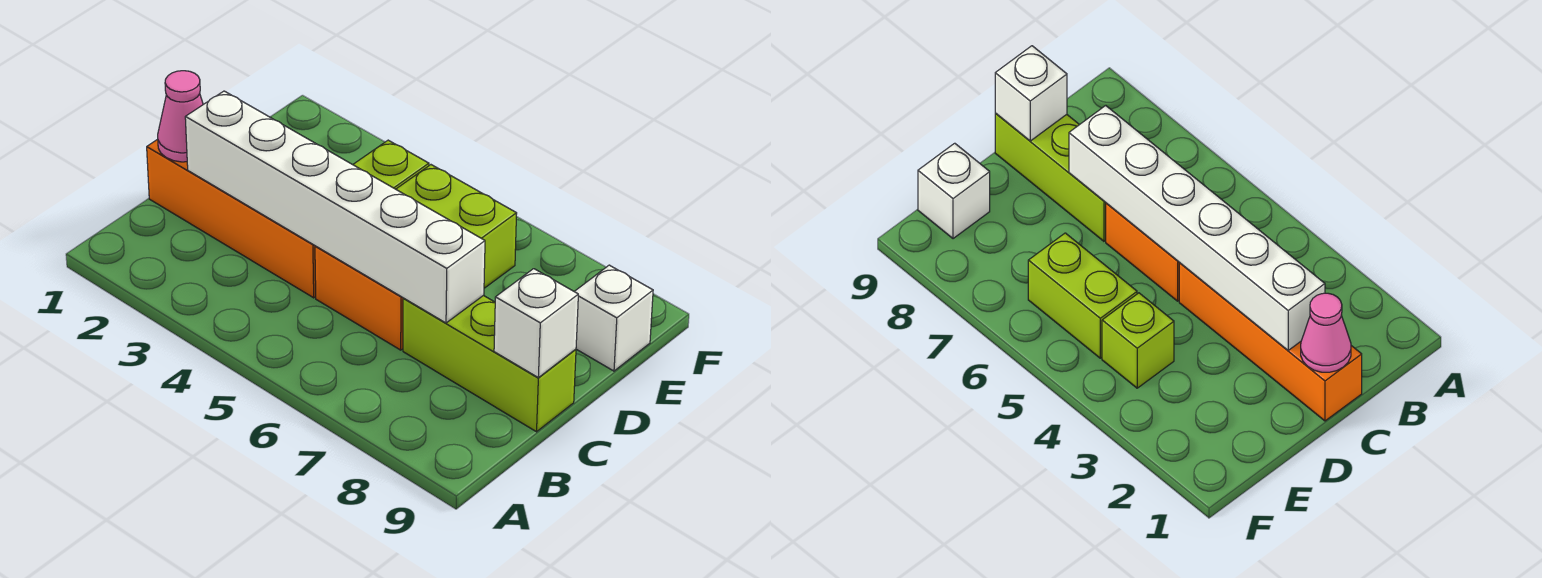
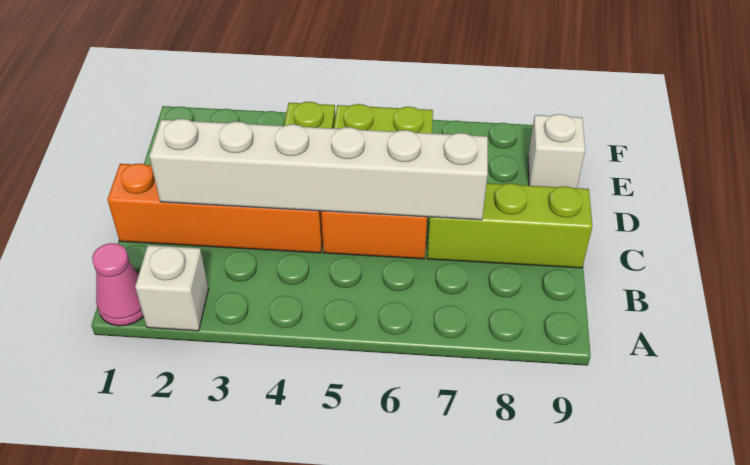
pink cone C1 level 2 -> pink cone A1 level 1
white brick C9 level 2 -> white brick A2 level 1

